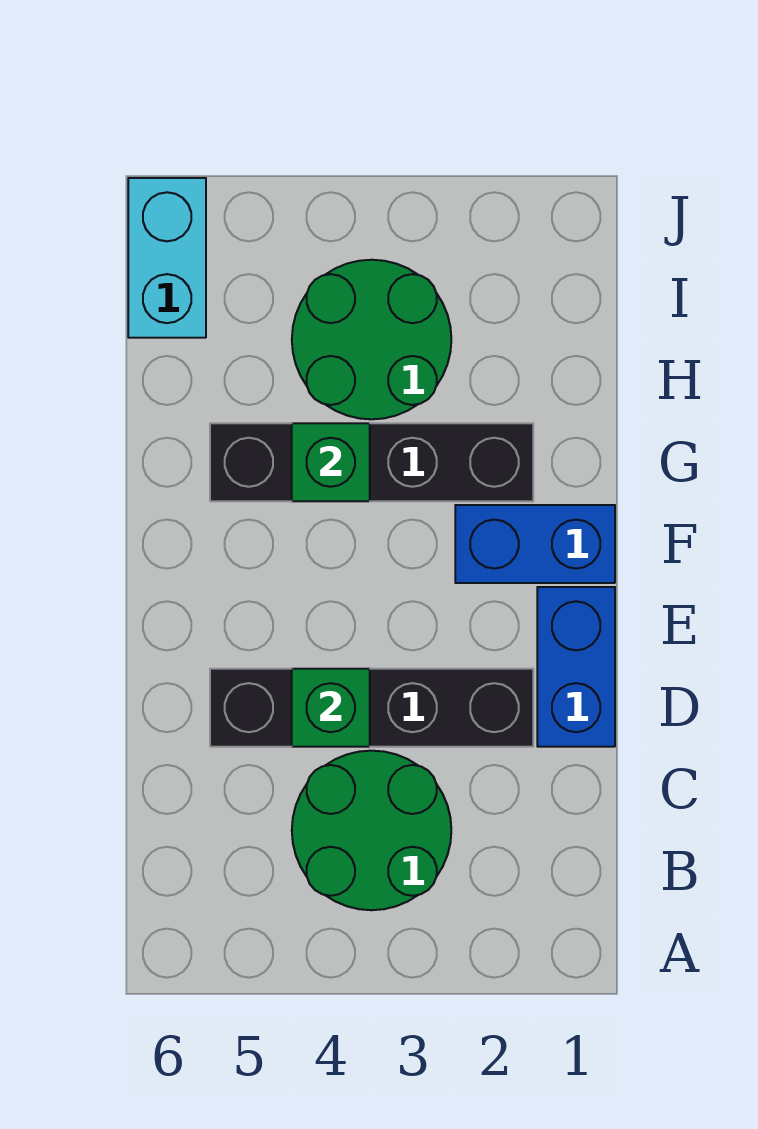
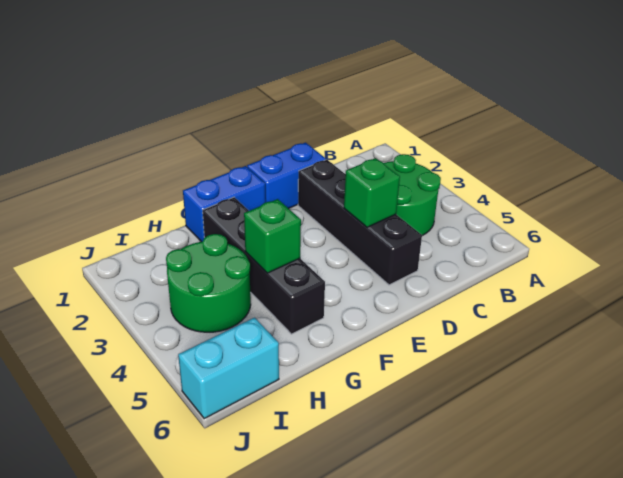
blue brick F1:F2 level 1 -> blue brick F1:G1 level 1

